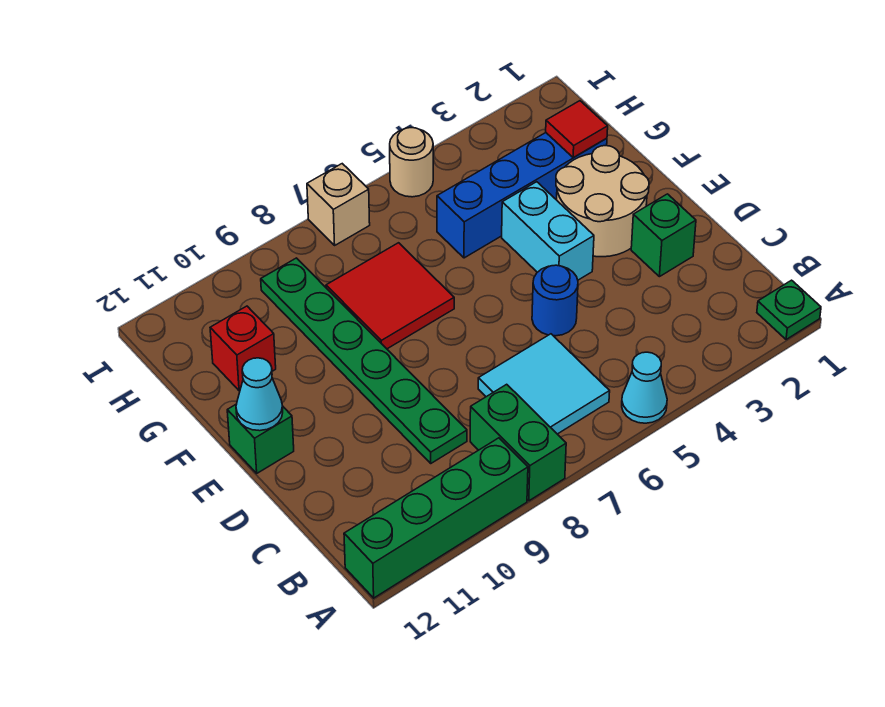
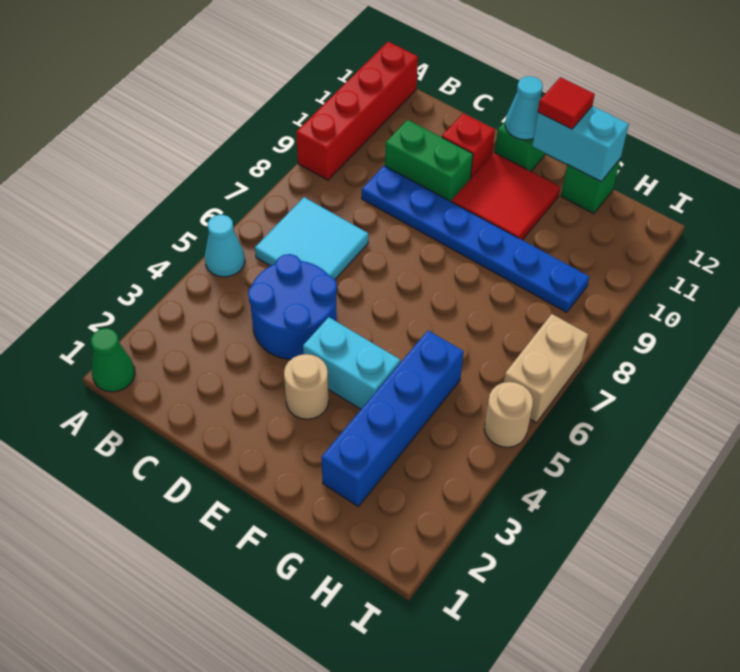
green plate A1 level 1 -> green cone A1 level 1
green brick A8:B8 level 1 -> green brick C10:D10 level 1
green brick A9:A12 level 1 -> red brick A9:A12 level 1
green plate C9:H9 level 1 -> blue plate C9:H9 level 1
green brick D2 level 1 -> green brick G12 level 1
blue round brick D5 level 1 -> blue round brick C4:D5 level 1
tan round brick E2:F3 level 1 -> tan round brick E3 level 1
red tile F7:G8 level 1 -> red tile E10:F11 level 1
none -> cyan brick F12:G12 level 2
red tile G2 level 2 -> red tile F12 level 3
red brick G11 level 1 -> red brick D11 level 1
tan brick I7 level 1 -> tan brick I6:I7 level 1

